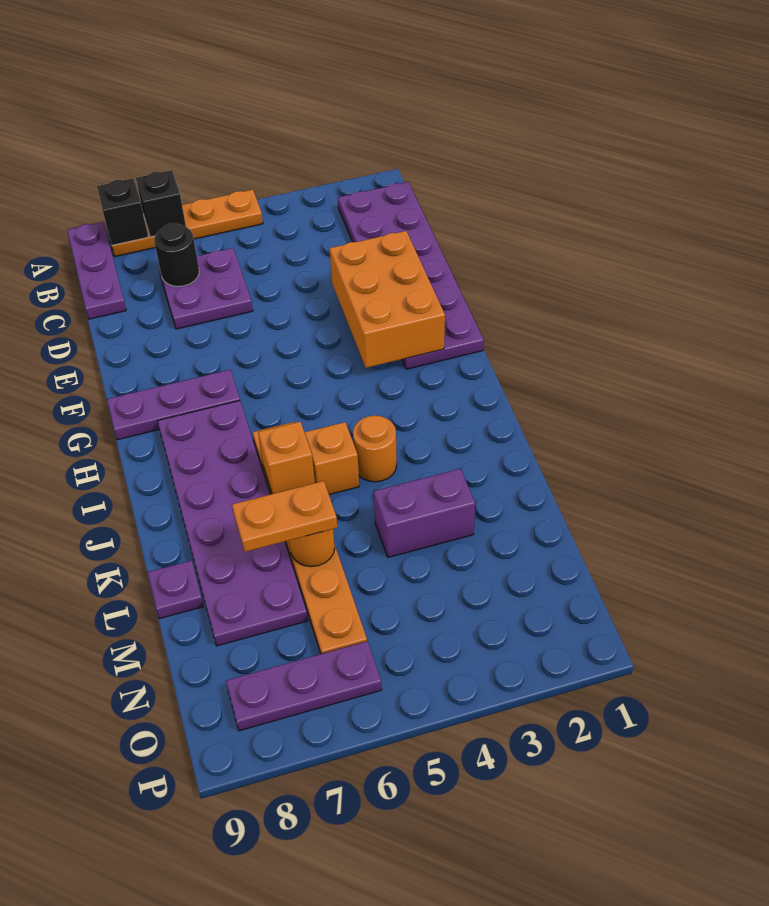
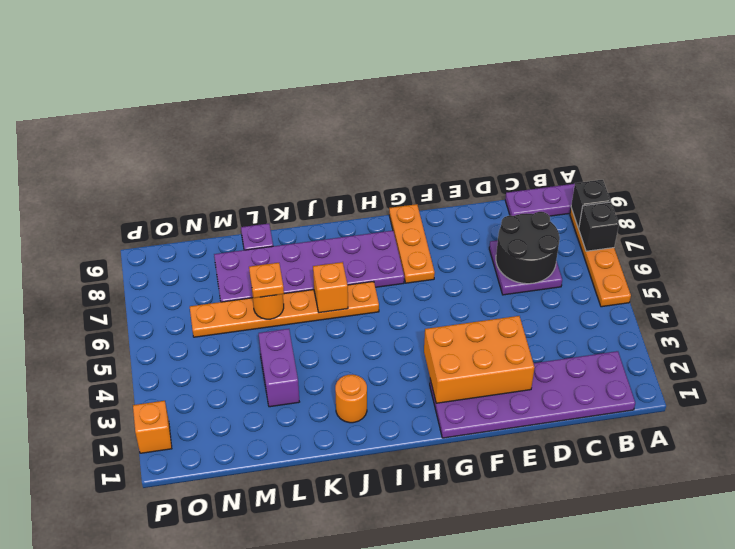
black round brick C7 level 2 -> black round brick C6:D7 level 2
purple plate G7:G9 level 1 -> orange plate G7:G9 level 1
orange round brick J4 level 1 -> orange round brick J2 level 1
orange brick J5 level 1 -> orange brick P2 level 1
orange plate L6:L7 level 3 -> orange plate L6 level 3
purple plate O6:O8 level 1 -> none

